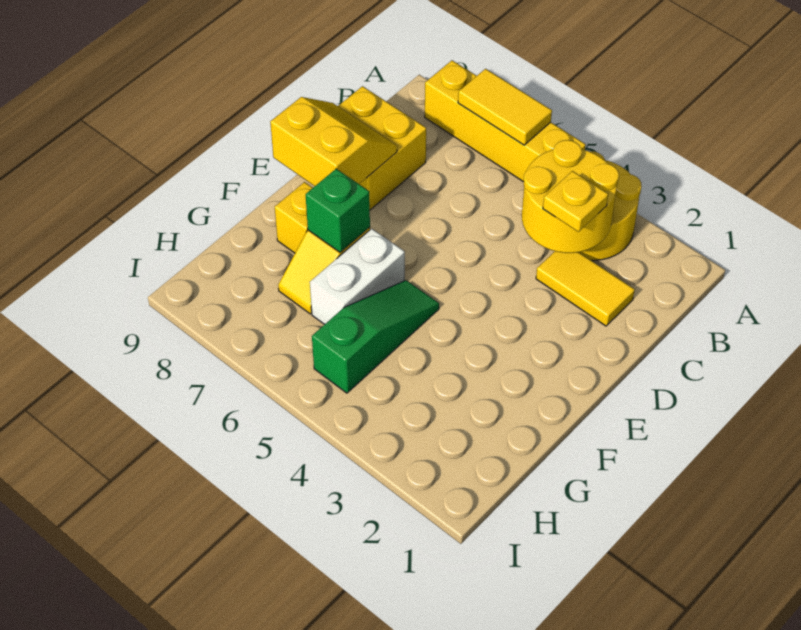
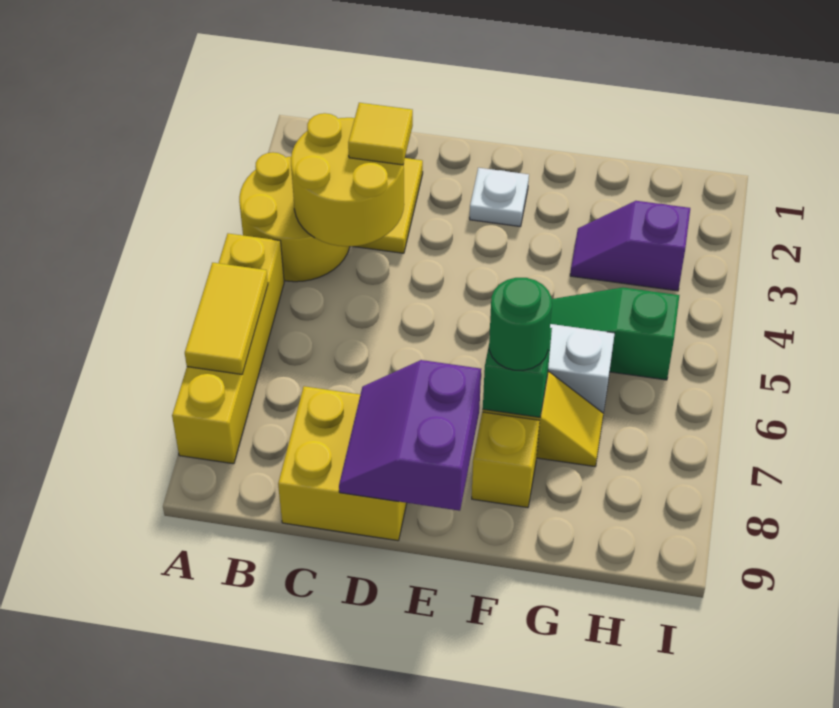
yellow plate C3 level 3 -> yellow tile C3 level 3
yellow slope D8:E9 level 2 top E -> purple slope D8:E9 level 2 top E
none -> white plate E2 level 1
none -> green round brick F7 level 3
none -> purple slope G3:H3 level 1 top H

